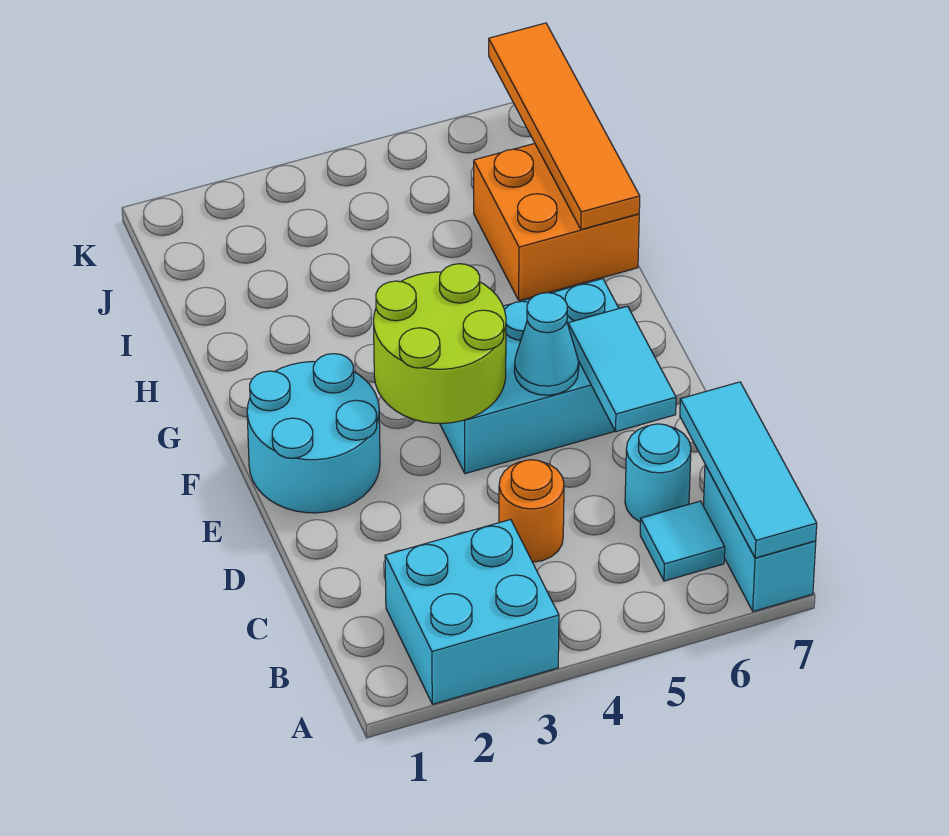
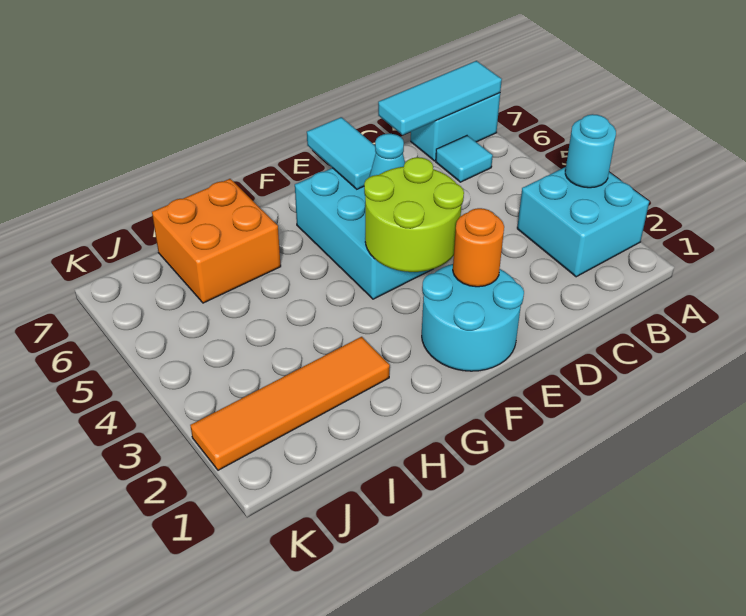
orange round brick C4 level 1 -> orange round brick E2 level 2
cyan round brick C6 level 1 -> cyan round brick A3 level 2
cyan tile D6:E6 level 2 -> cyan tile E6:E7 level 2
orange tile H7:K7 level 2 -> orange tile H2:K2 level 1

